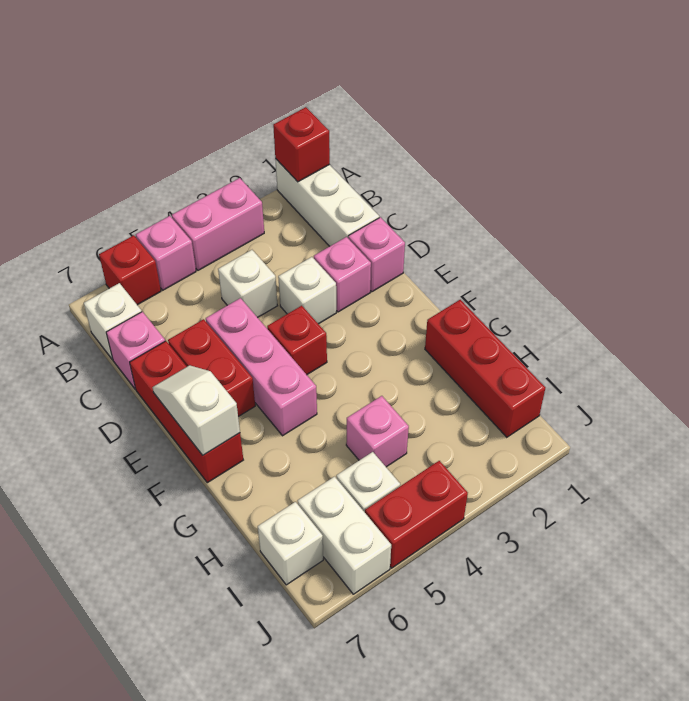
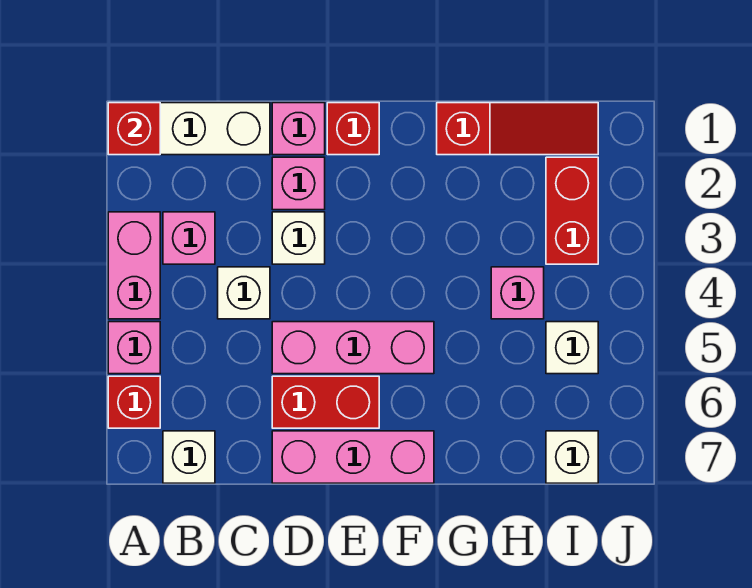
pink brick C7 level 1 -> pink brick B3 level 1
red brick D7:F7 level 1 -> pink brick D7:F7 level 1
red brick E4 level 1 -> red brick E1 level 1
white slope E7:F7 level 2 top F -> none
red brick G1:I1 level 1 -> red slope G1:I1 level 1 top G
white brick I6:J6 level 1 -> none
red brick J4:J5 level 1 -> red brick I2:I3 level 1

